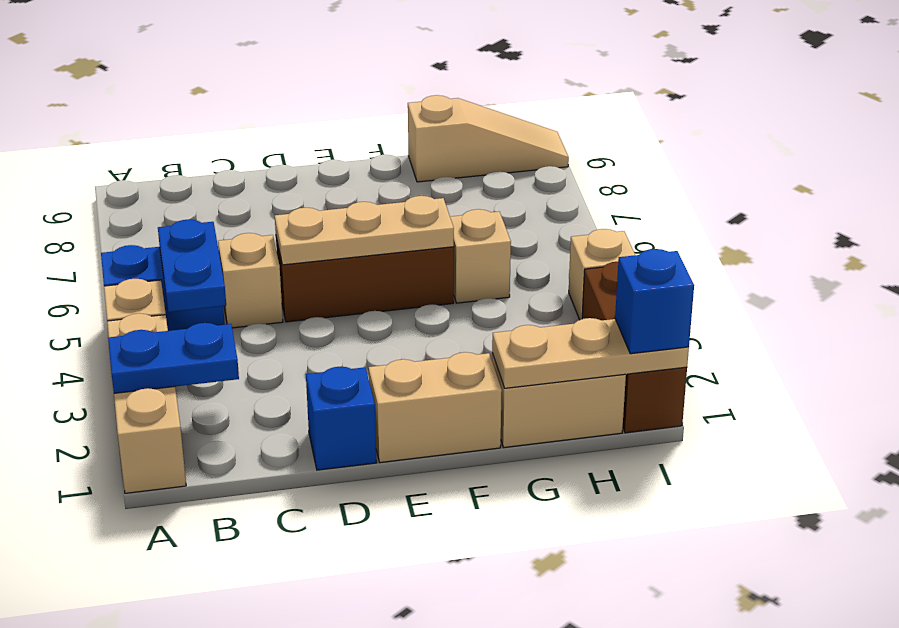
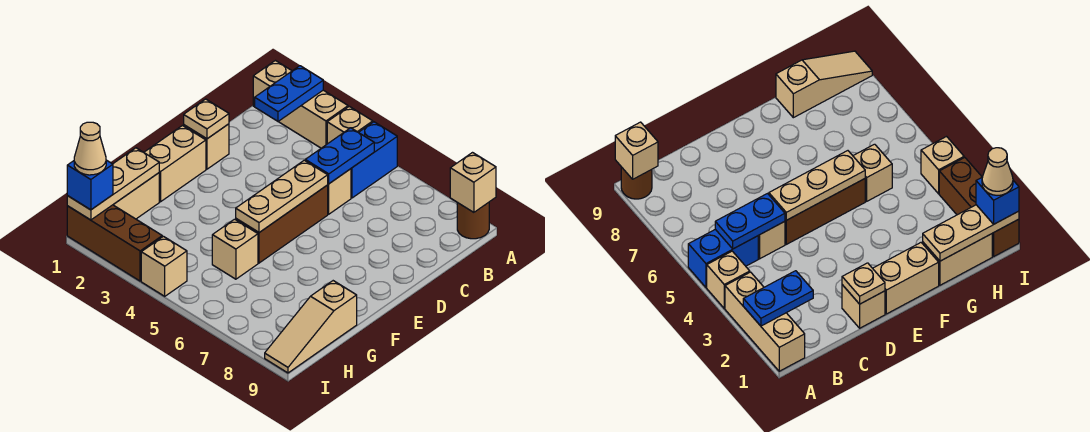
none -> brown round brick A9 level 1
none -> tan brick A9 level 2
blue plate B4:B5 level 2 -> blue plate B5:C5 level 2
blue brick D1 level 1 -> tan brick D1 level 1
none -> tan plate D1 level 2
none -> tan cone I1 level 4

